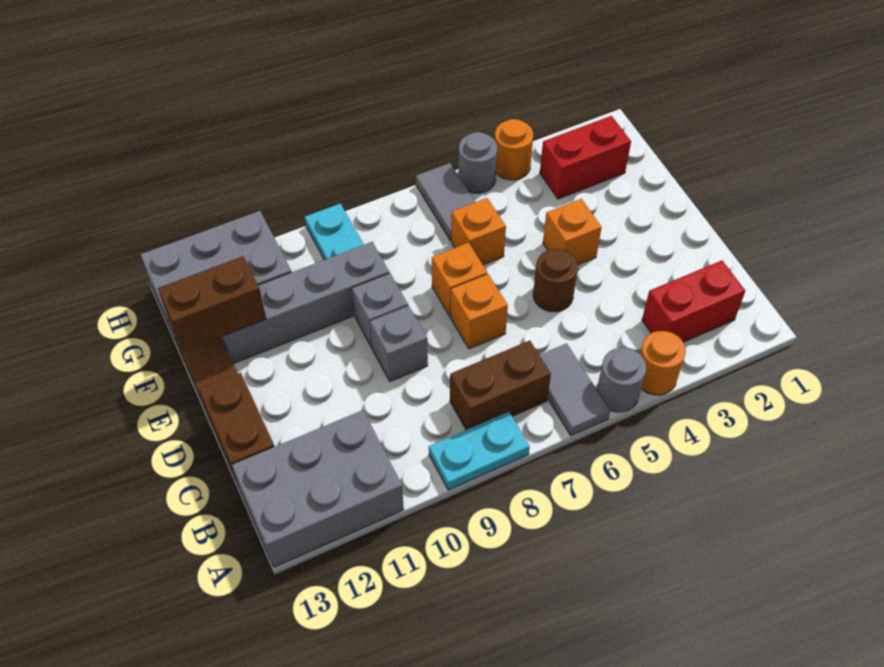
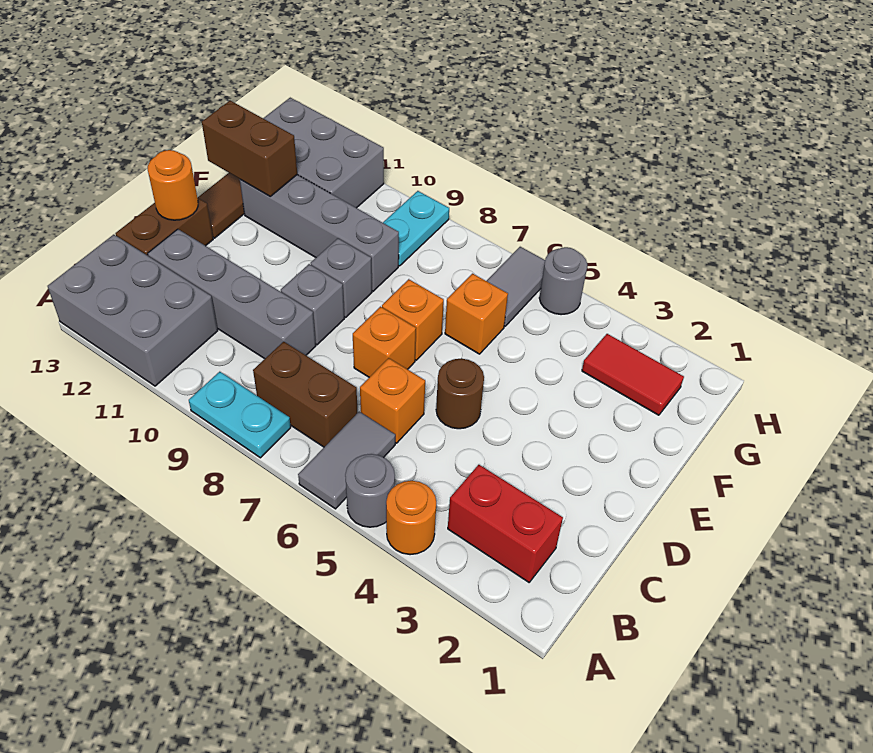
none -> grey brick C9:C12 level 1
orange brick E4 level 1 -> orange brick C6 level 1
red brick G2:G3 level 1 -> red tile G2:G3 level 1
orange round brick H4 level 1 -> orange round brick D13 level 2

